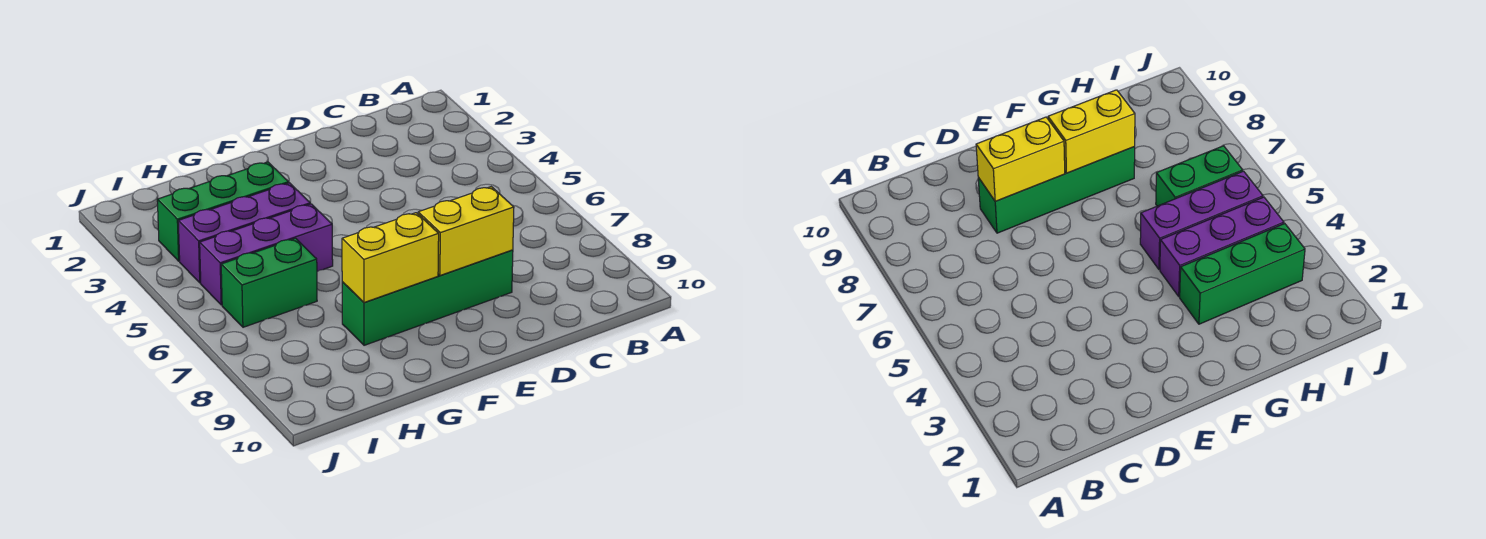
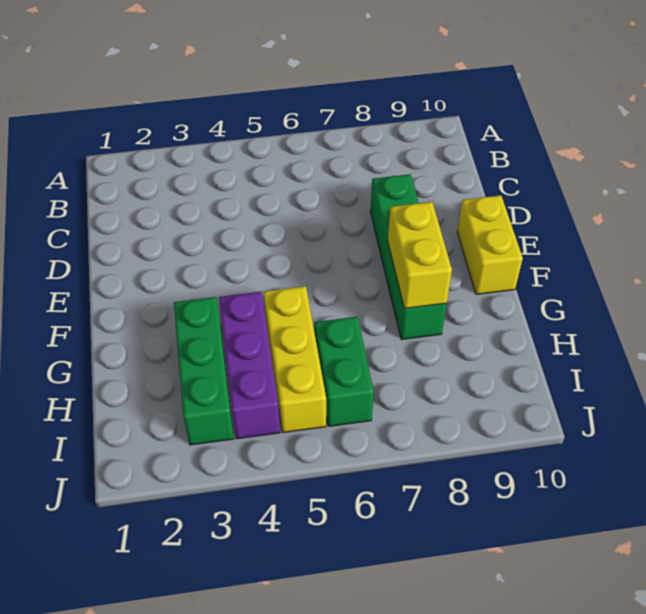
yellow brick D8:E8 level 2 -> yellow brick E10:F10 level 1
purple brick G5:I5 level 1 -> yellow brick G5:I5 level 1

